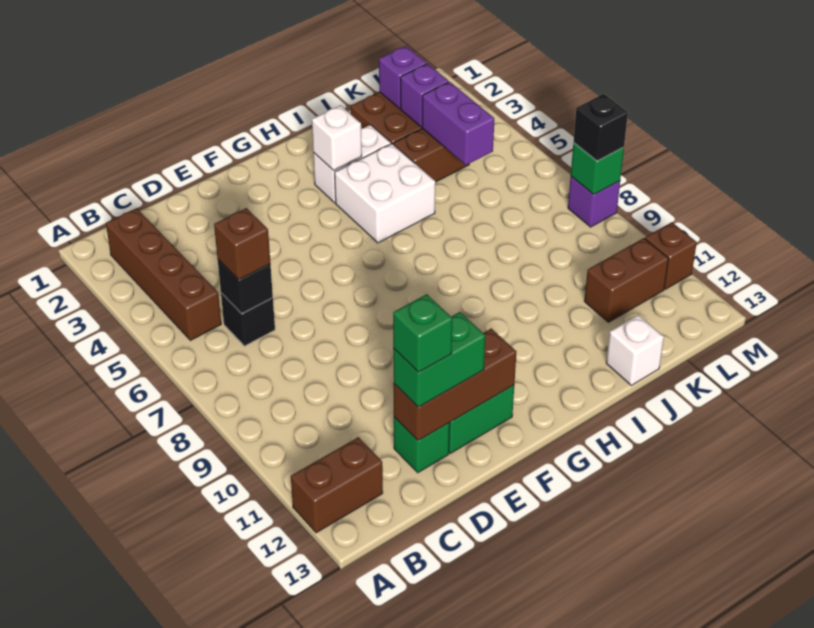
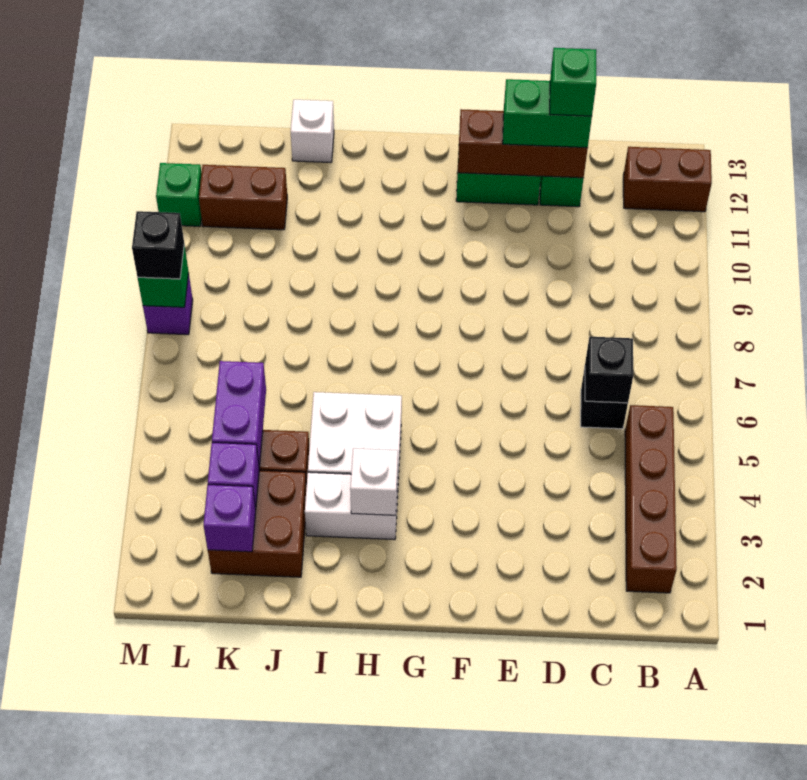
brown brick C6 level 3 -> none
brown brick M11 level 1 -> green brick M11 level 1

